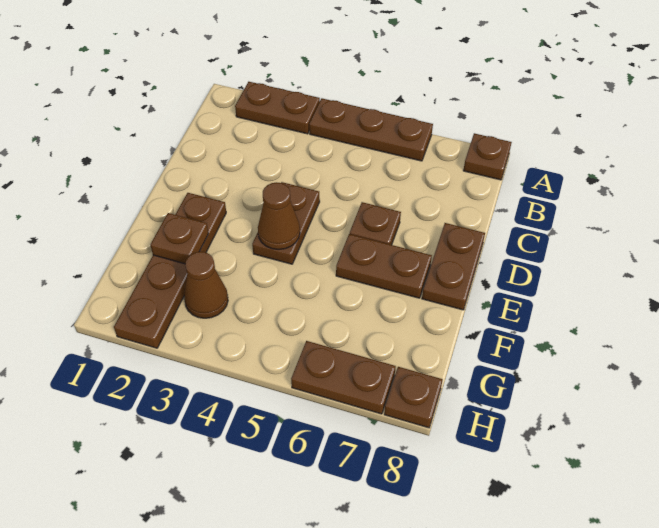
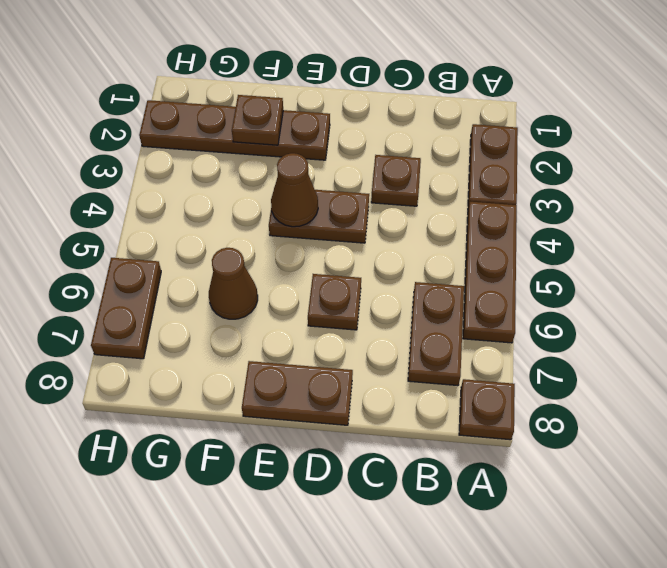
brown plate E6:E7 level 1 -> brown plate B6:B7 level 1
brown cone G3 level 1 -> brown cone F6 level 1
brown plate H8 level 1 -> brown plate C3 level 1

